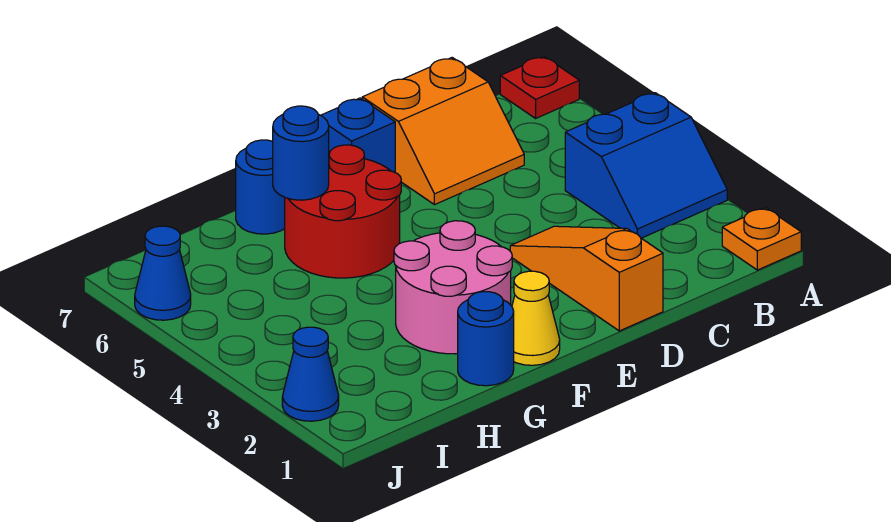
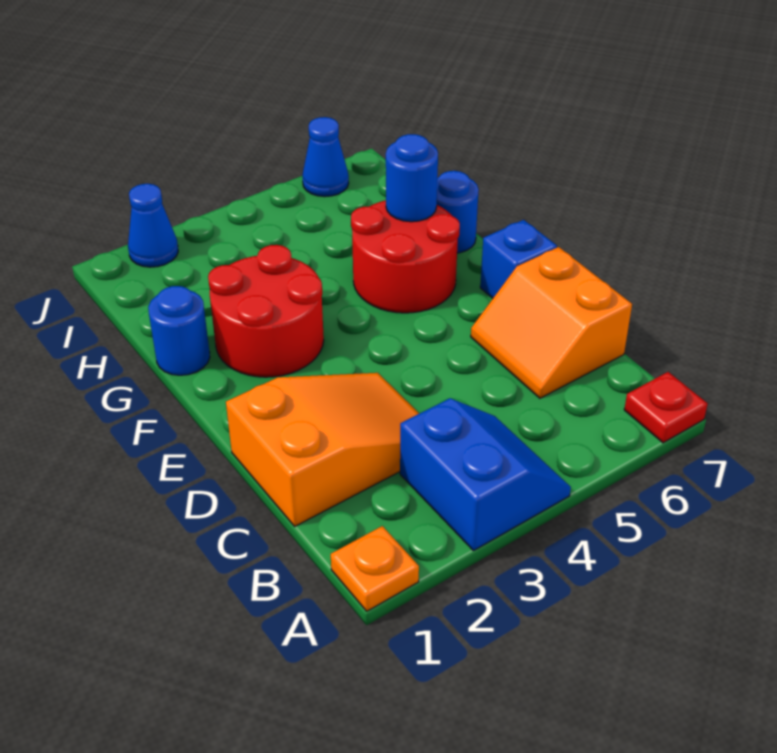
blue slope A3:B4 level 1 top 4 -> blue slope A3:B4 level 1 top 3
orange slope D1:D3 level 1 top 1 -> orange slope C1:D3 level 1 top 1
yellow cone F1 level 1 -> none
pink round brick F2:G3 level 1 -> red round brick F2:G3 level 1

